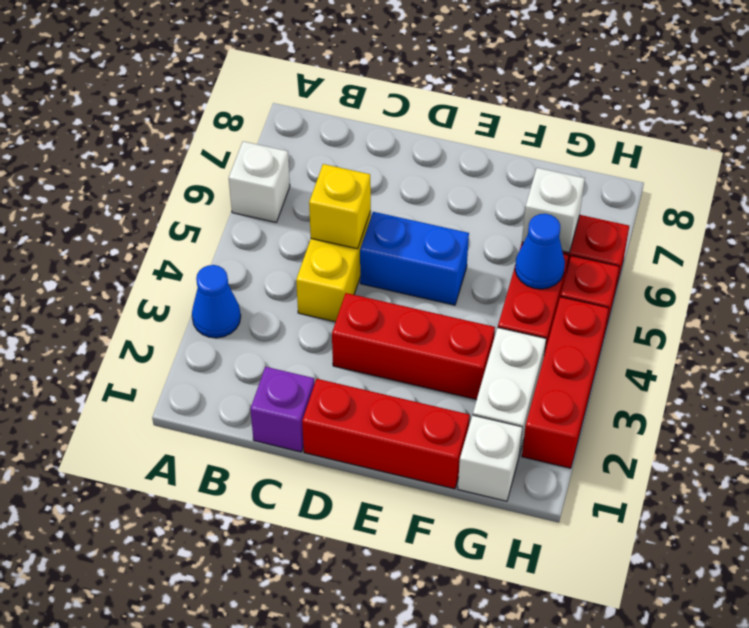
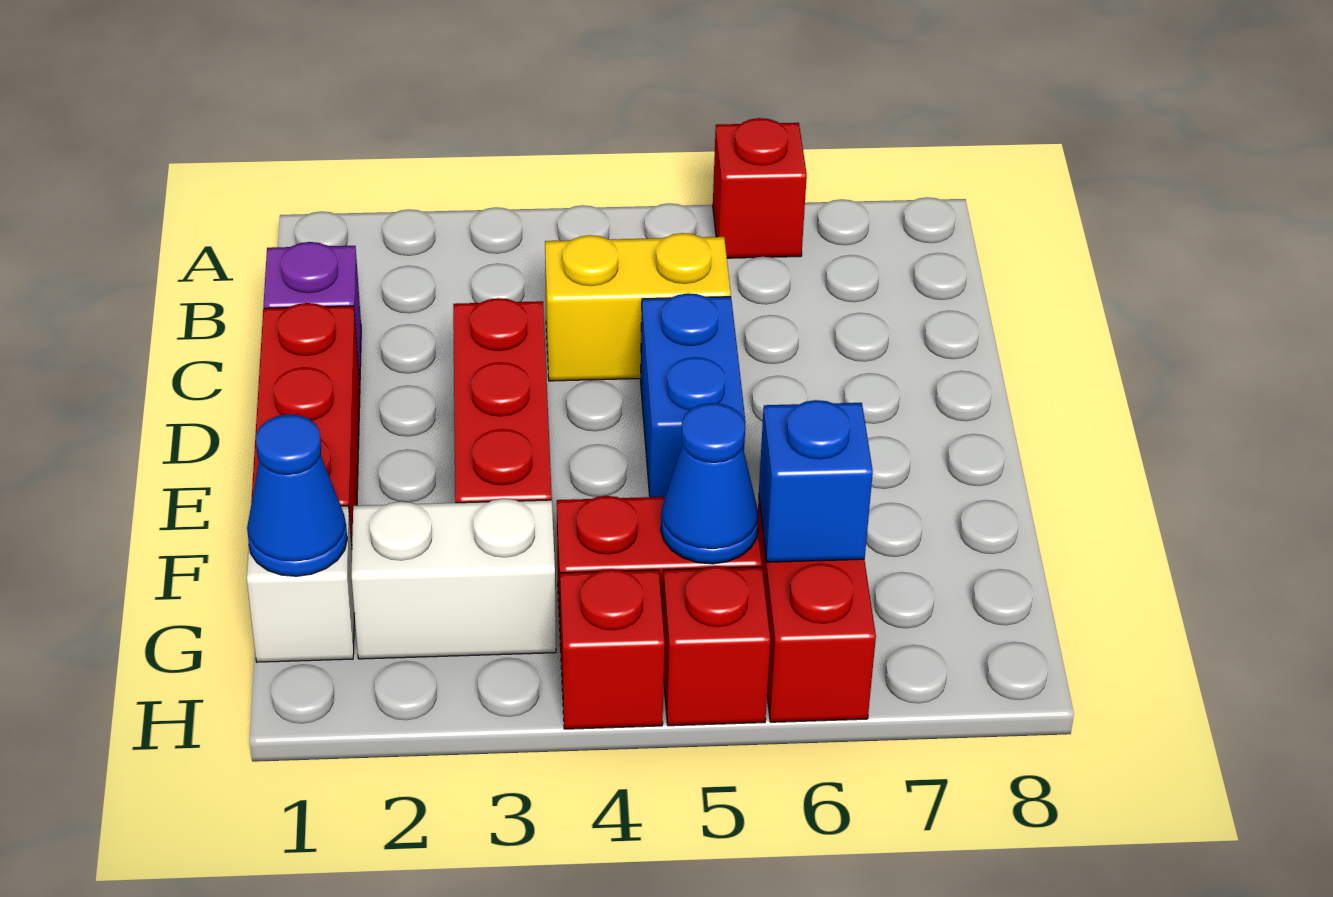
blue cone A3 level 1 -> blue cone G1 level 2
white brick A6 level 1 -> red brick A6 level 1
yellow brick C5 level 2 -> none
white brick G6 level 2 -> blue brick G6 level 2
red brick H2:H4 level 1 -> red brick H4 level 1

